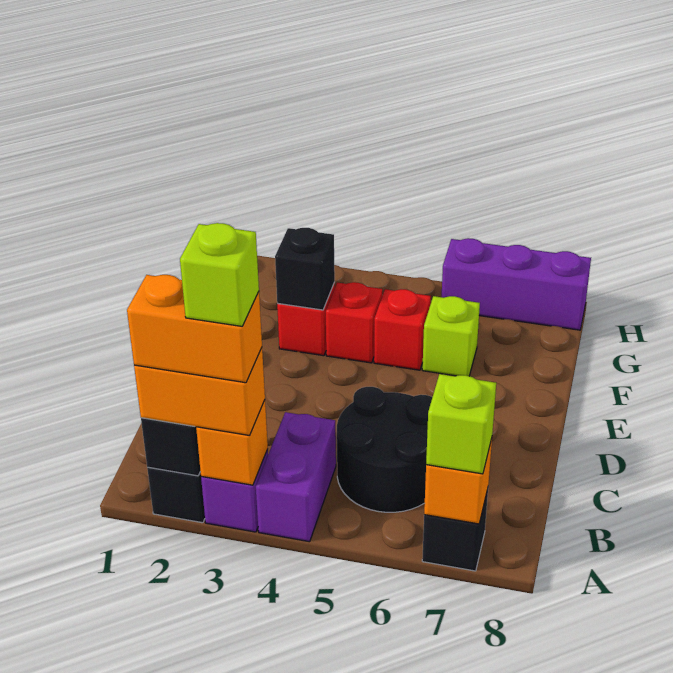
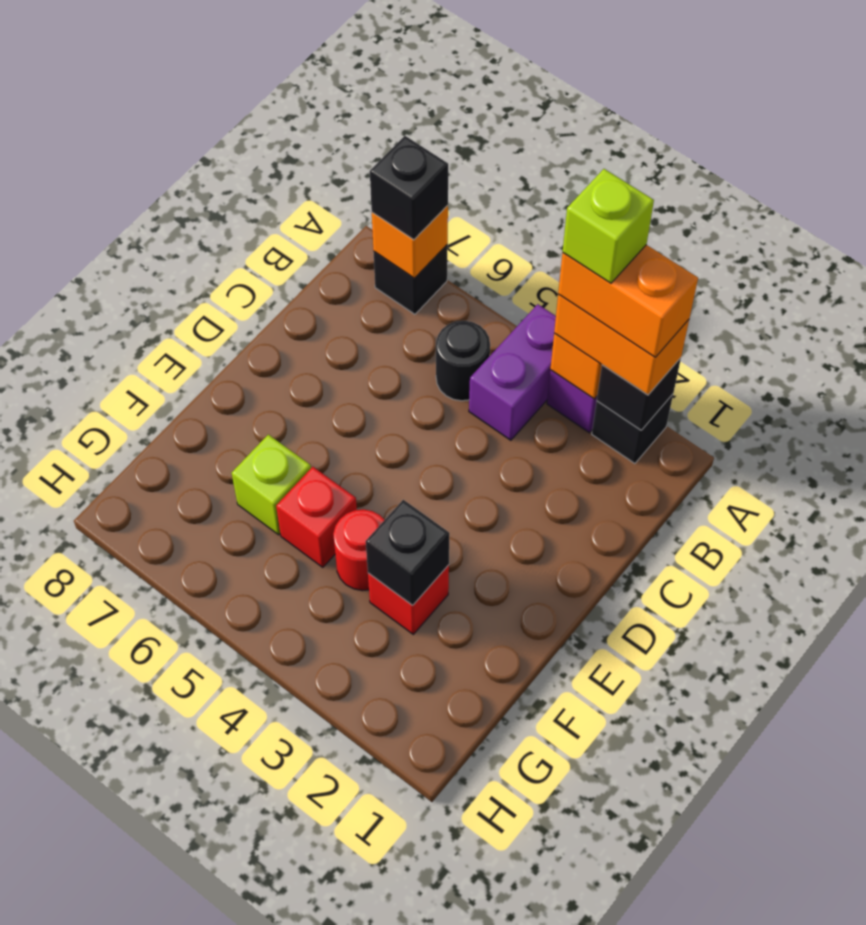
lime brick A7 level 3 -> black brick A7 level 3
black round brick B5:C6 level 1 -> black round brick B5 level 1
red brick F4 level 1 -> red round brick F4 level 1
purple brick H6:H8 level 1 -> none

